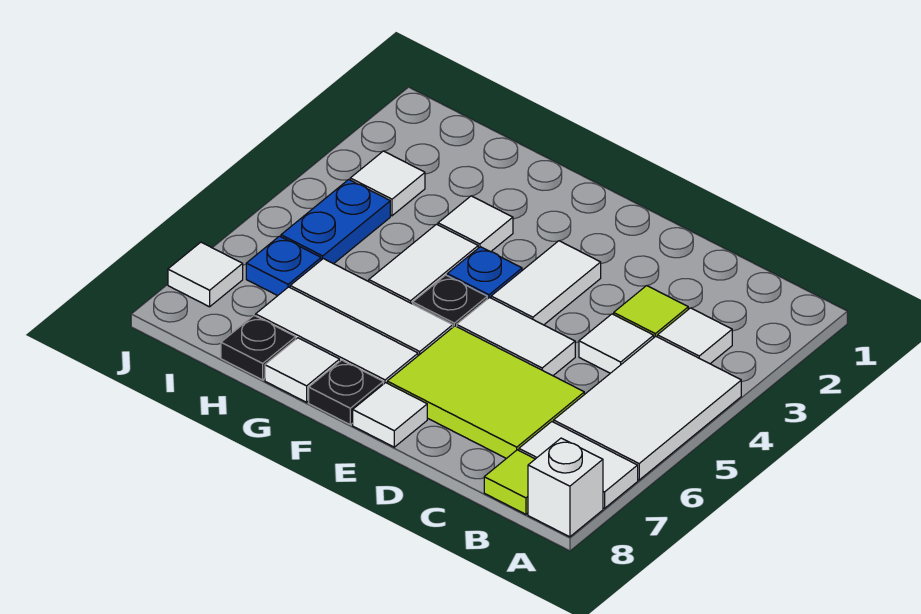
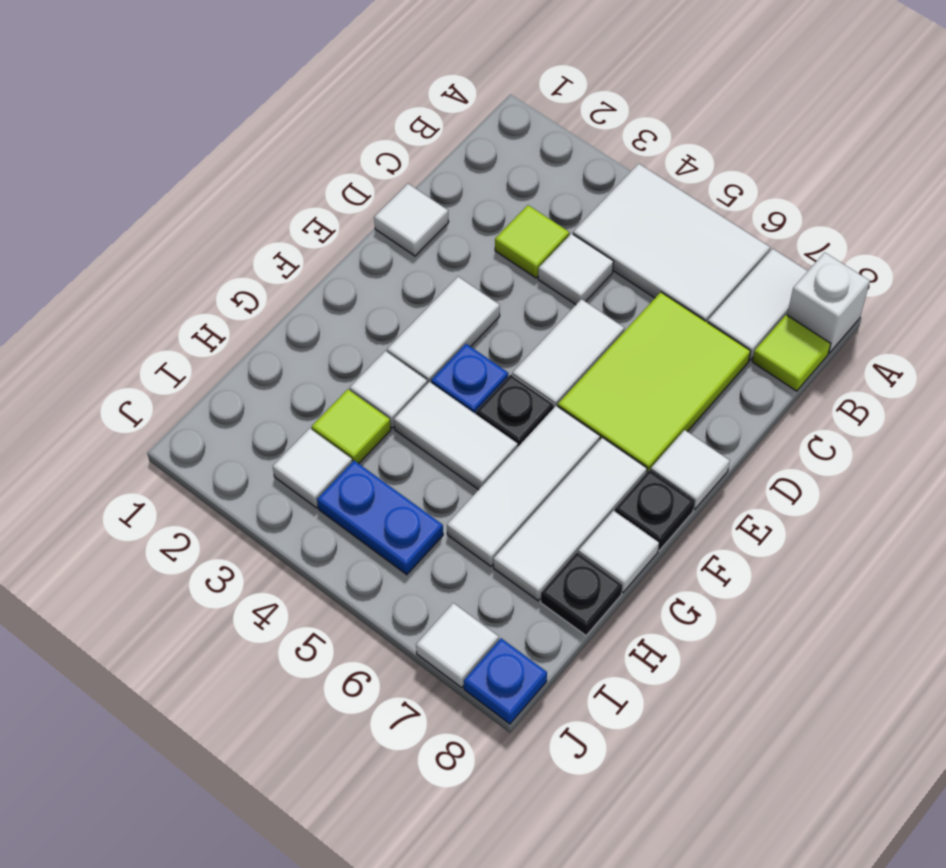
white tile B3 level 1 -> white tile D1 level 1
white tile E3:E4 level 1 -> white tile E3:F3 level 1
none -> lime tile H3 level 1
blue plate I6 level 1 -> blue plate J8 level 1

